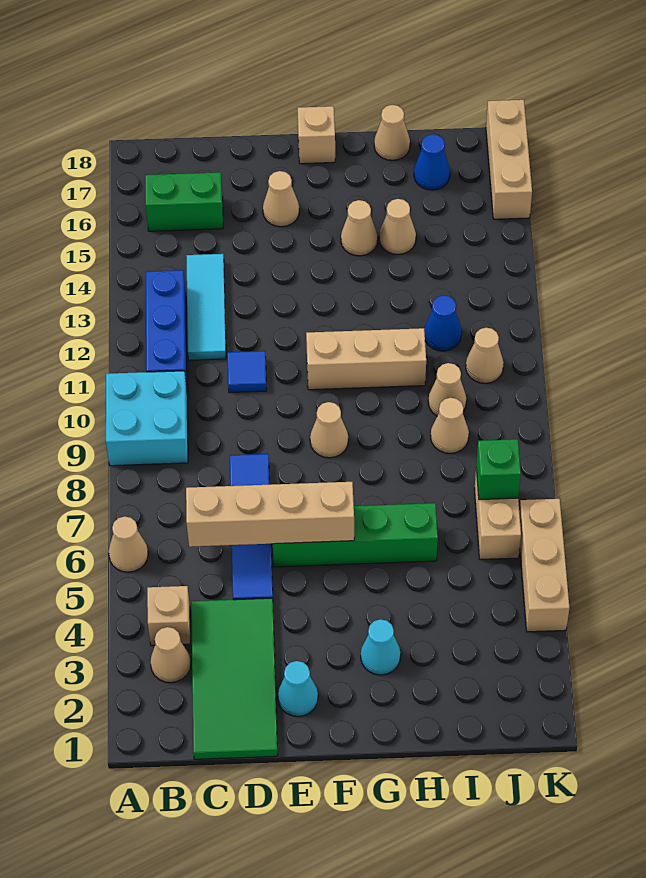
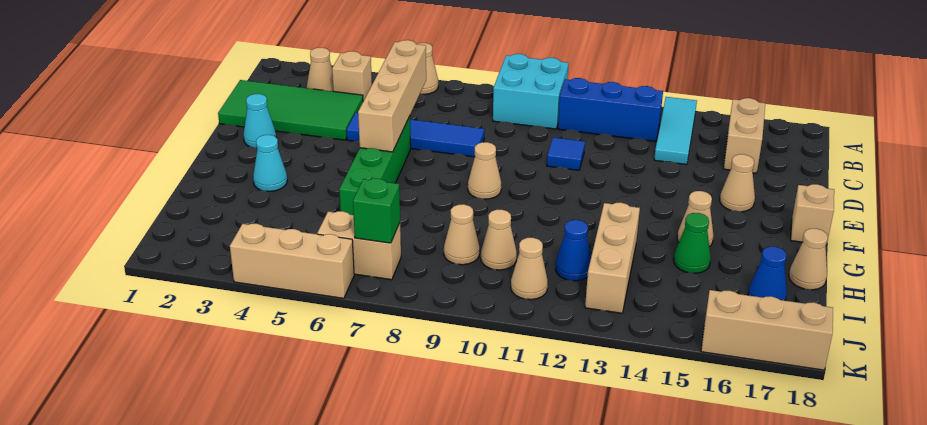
green brick B16:C16 level 1 -> tan brick B16:C16 level 1
cyan tile C12:C14 level 1 -> cyan tile A14:C14 level 1
tan brick F11:H11 level 1 -> tan brick H13:J13 level 1
tan cone H15 level 1 -> green cone H15 level 1

